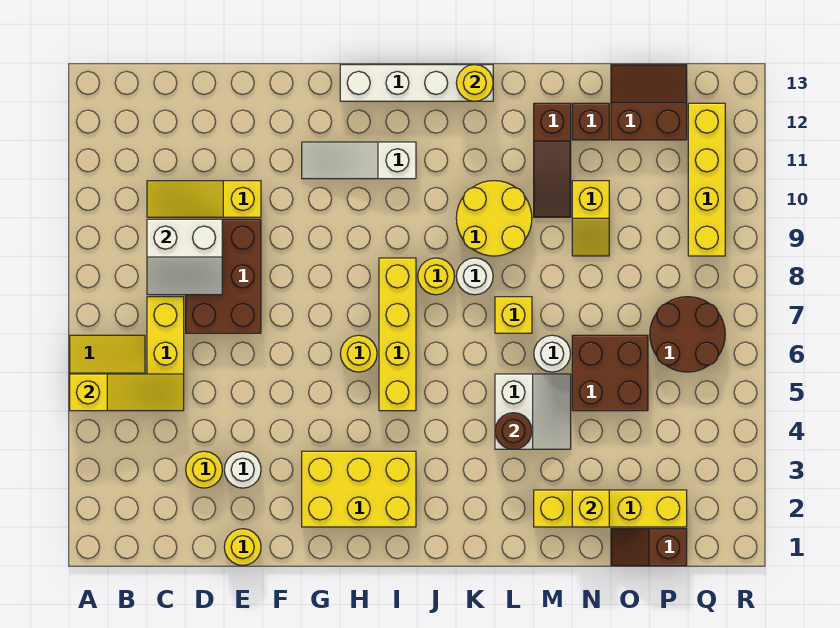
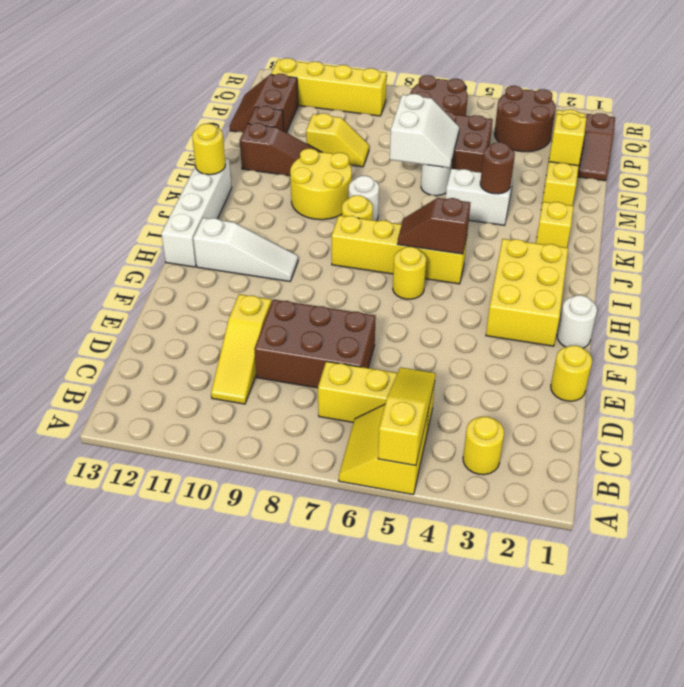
white slope C8:D9 level 2 top 9 -> white slope M6:N7 level 2 top 7
yellow round brick D3 level 1 -> yellow round brick B3 level 1
white round brick E3 level 1 -> white round brick G1 level 1
white slope G11:I11 level 1 top I -> white slope H10:H12 level 1 top 12
none -> brown slope I5:I6 level 2 top 5
yellow brick L7 level 1 -> yellow brick K2 level 1
none -> brown round brick P3:Q4 level 1

